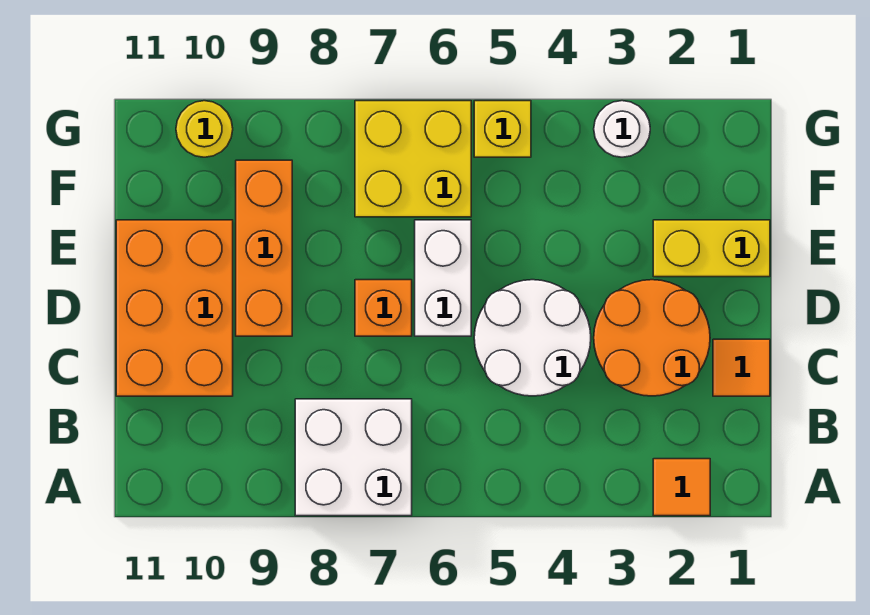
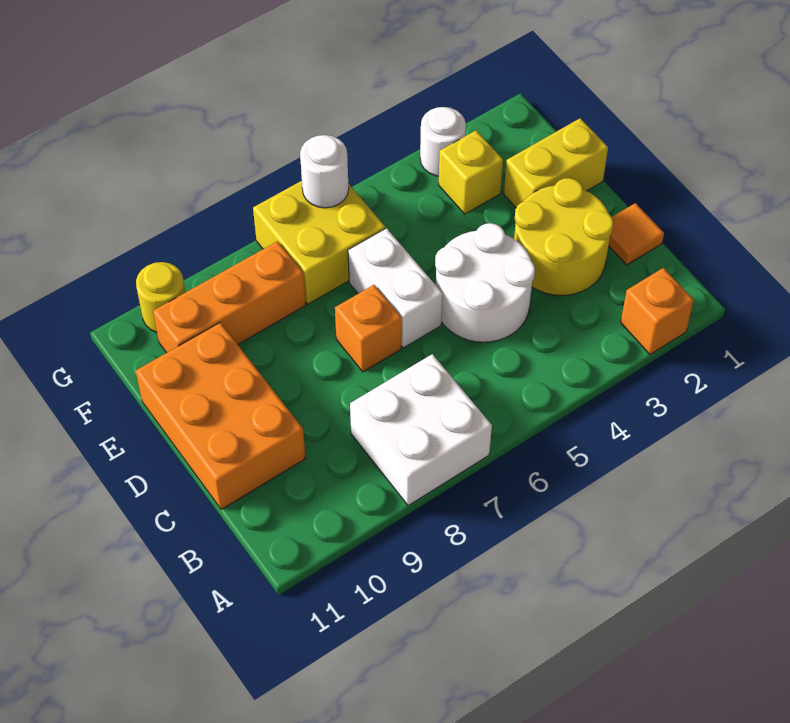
orange tile A2 level 1 -> orange brick A2 level 1
orange round brick C2:D3 level 1 -> yellow round brick C2:D3 level 1
orange brick D9:F9 level 1 -> orange brick F8:F10 level 1
yellow brick G5 level 1 -> yellow brick F3 level 1
none -> white round brick G6 level 2

